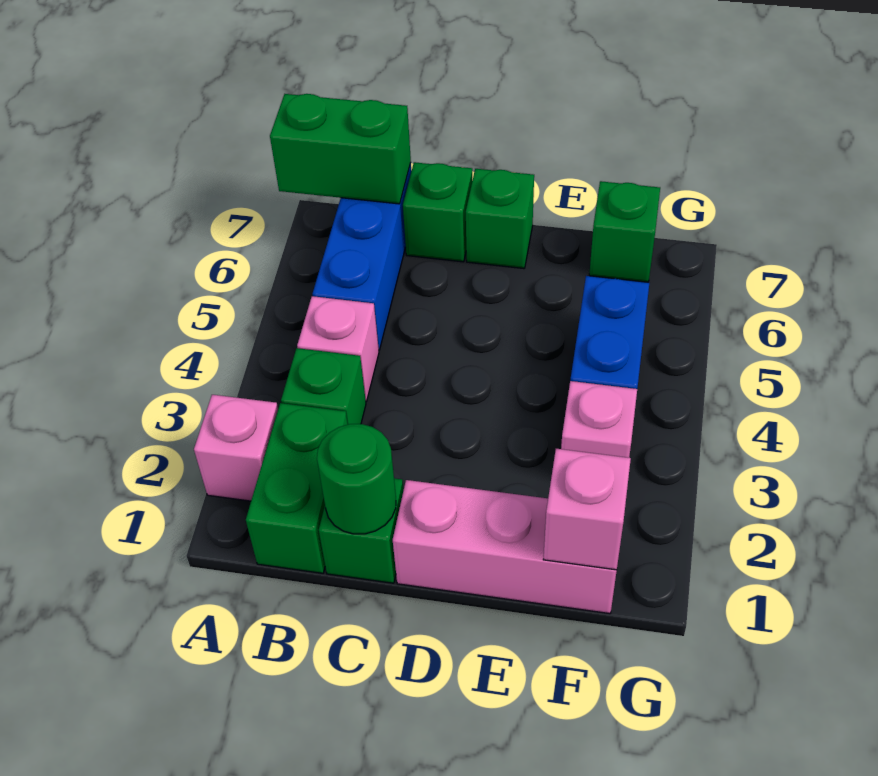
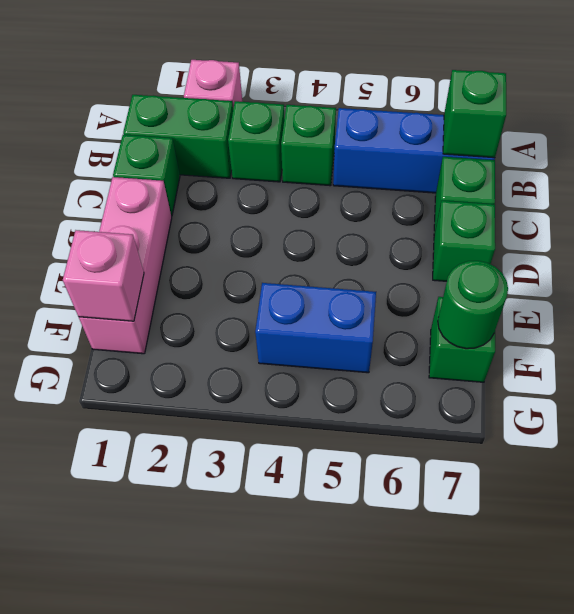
green brick A7:B7 level 2 -> green brick B7 level 2
pink brick B4 level 1 -> green brick B4 level 1
green round brick C1 level 2 -> green round brick F7 level 2
pink brick F3 level 1 -> none

